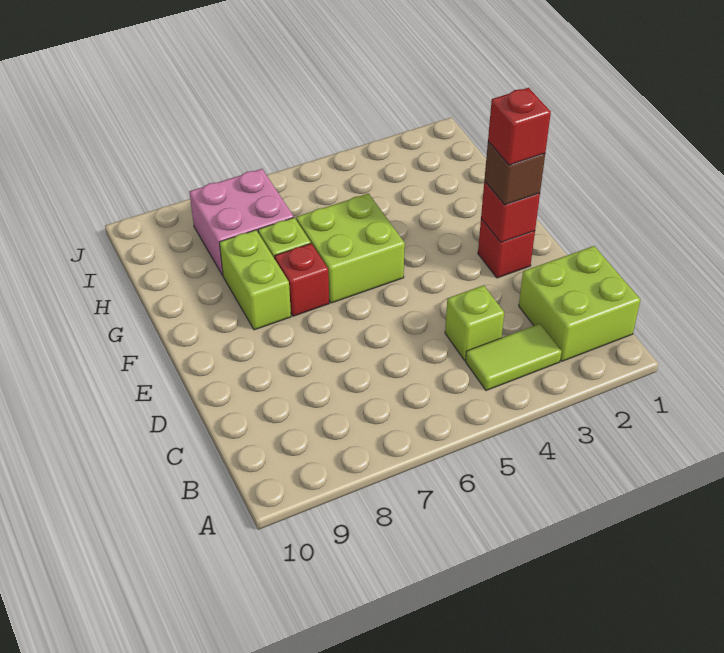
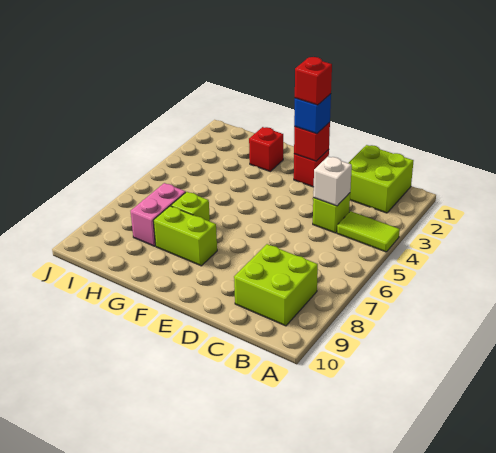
lime tile B3:B4 level 1 -> lime tile A4:B4 level 1
none -> white brick C4 level 2
brown brick E2 level 3 -> blue brick E2 level 3
lime brick F5:G6 level 1 -> lime brick B8:C9 level 1
red brick F7 level 1 -> red brick G2 level 1
pink brick H7:I8 level 1 -> pink brick H7:H8 level 1

